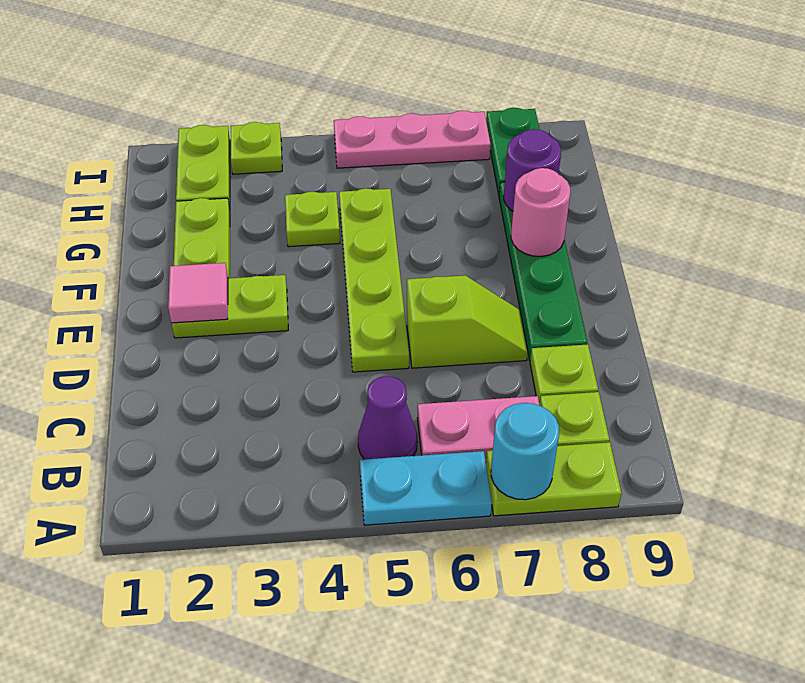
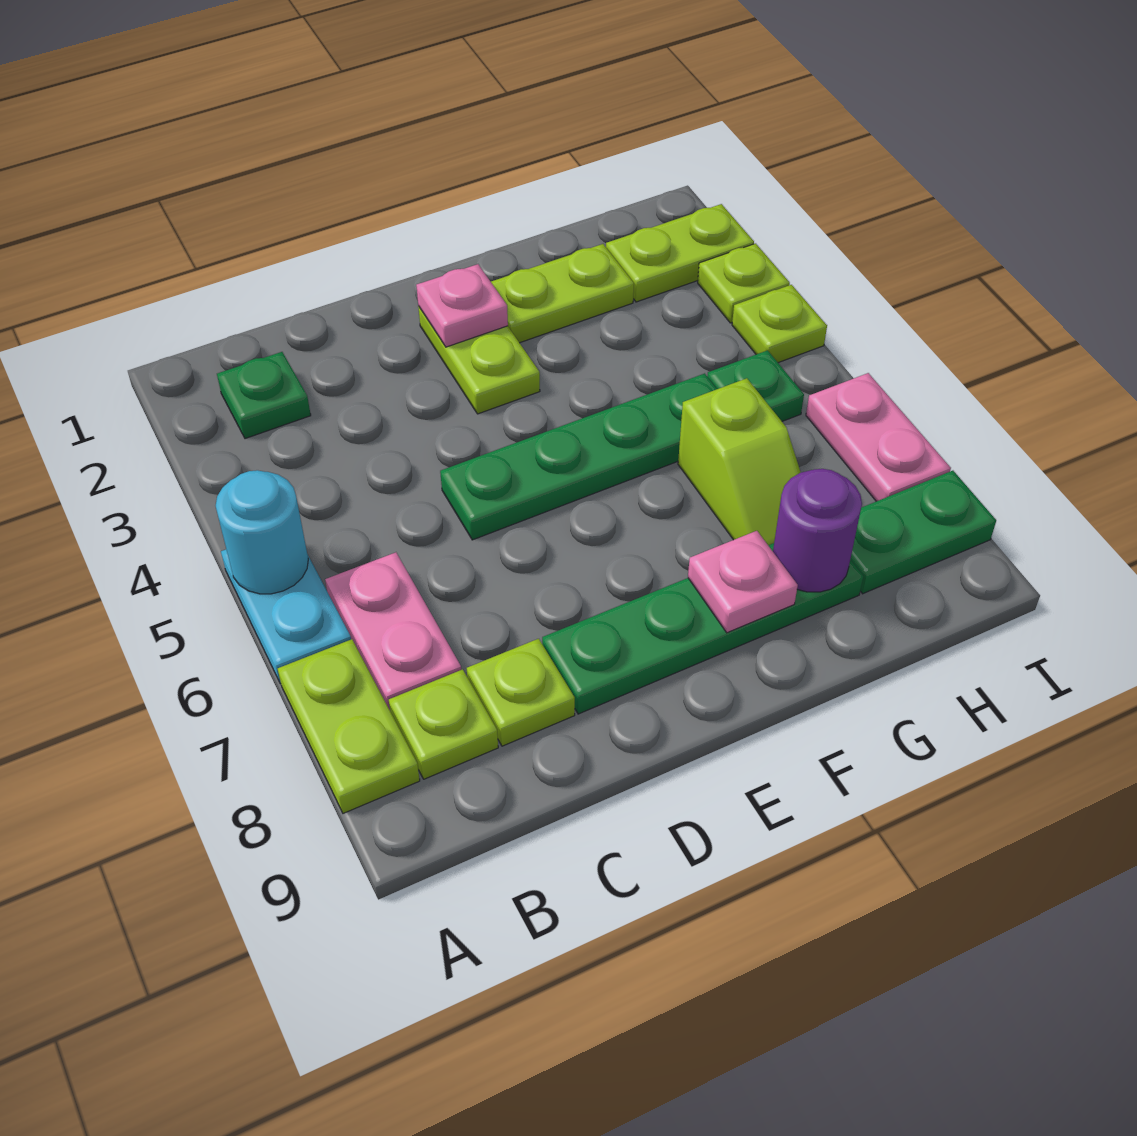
cyan round brick A7 level 2 -> cyan round brick A5 level 2
none -> green plate B2 level 1
purple cone B5 level 1 -> none
lime plate D5:G5 level 1 -> green plate D5:G5 level 1
lime slope D6:D7 level 1 top 6 -> lime slope G6:G7 level 1 top 6
pink tile E2 level 2 -> pink plate E2 level 2
pink round brick F8 level 2 -> pink plate F8 level 2
lime plate G4 level 1 -> lime plate I4 level 1
none -> green plate H5 level 1
pink plate I5:I7 level 1 -> pink plate I6:I7 level 1

